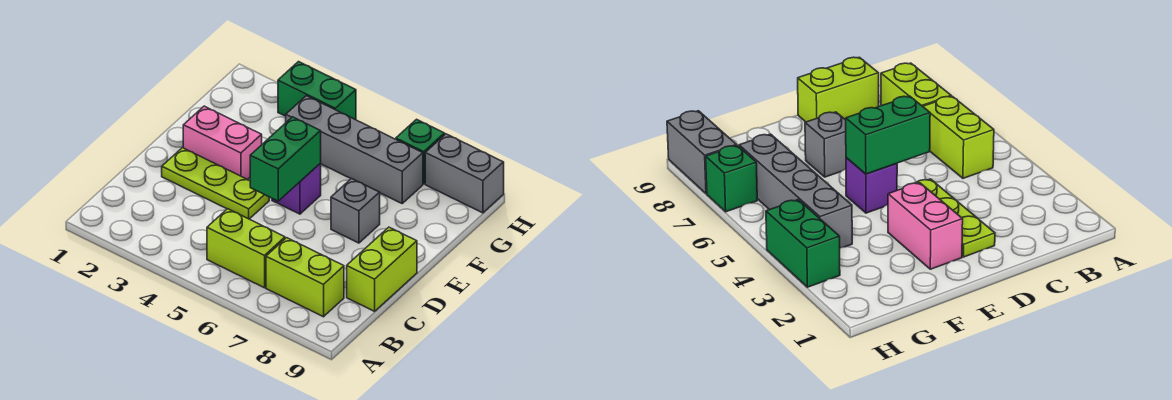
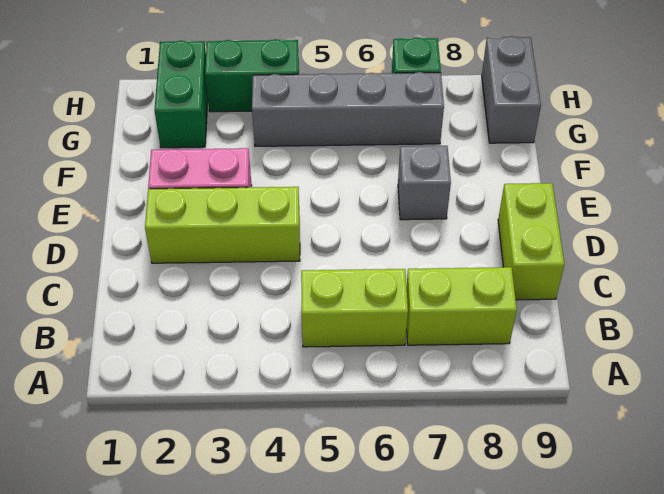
lime plate D2:D4 level 1 -> lime brick D2:D4 level 1
green brick D5:E5 level 2 -> green brick G2:H2 level 1
purple brick E5 level 1 -> none
grey brick H8:H9 level 1 -> grey brick G9:H9 level 1

